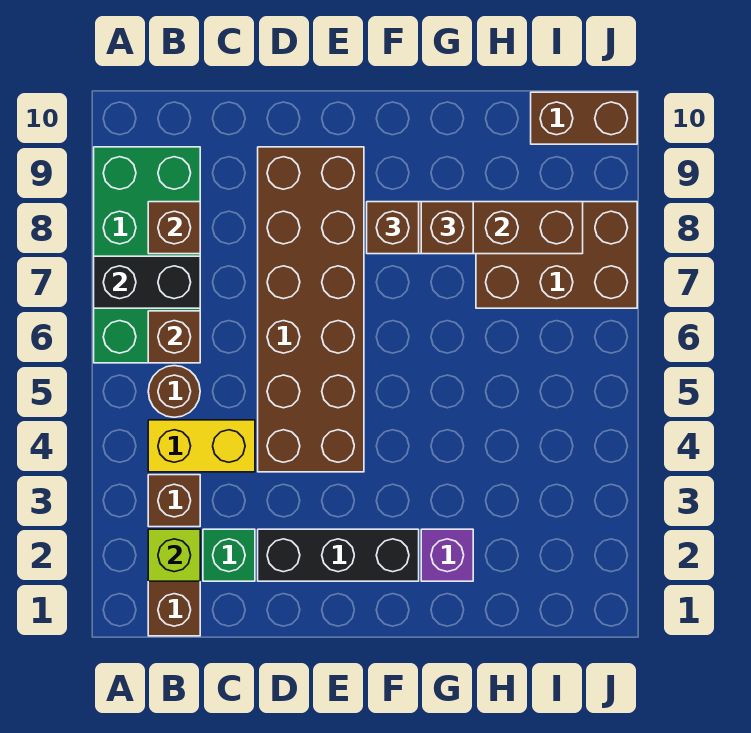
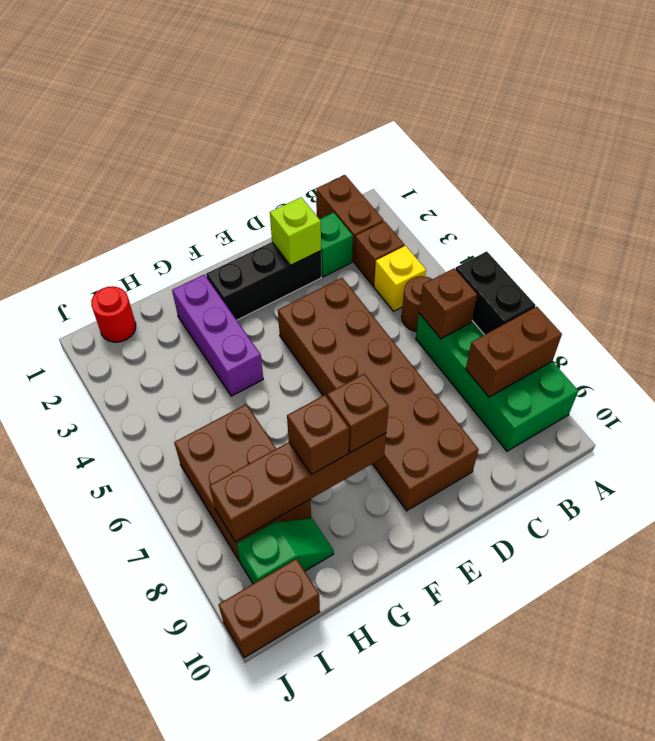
black brick A7:B7 level 2 -> black brick A6:A7 level 2
lime brick B2 level 2 -> lime brick D2 level 2
yellow brick B4:C4 level 1 -> yellow brick B4 level 1
brown brick B8 level 2 -> brown brick A8:B8 level 2
purple brick G2 level 1 -> purple brick G2:G4 level 1
brown brick H7:J8 level 1 -> brown brick H6:I8 level 1
none -> green slope H9:I9 level 1 top I
none -> red round brick I1 level 1

